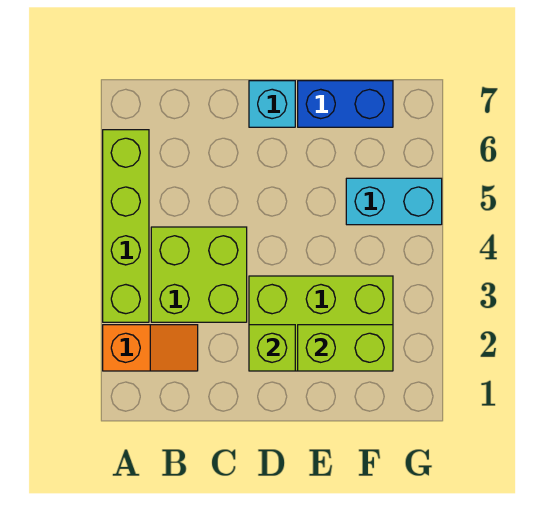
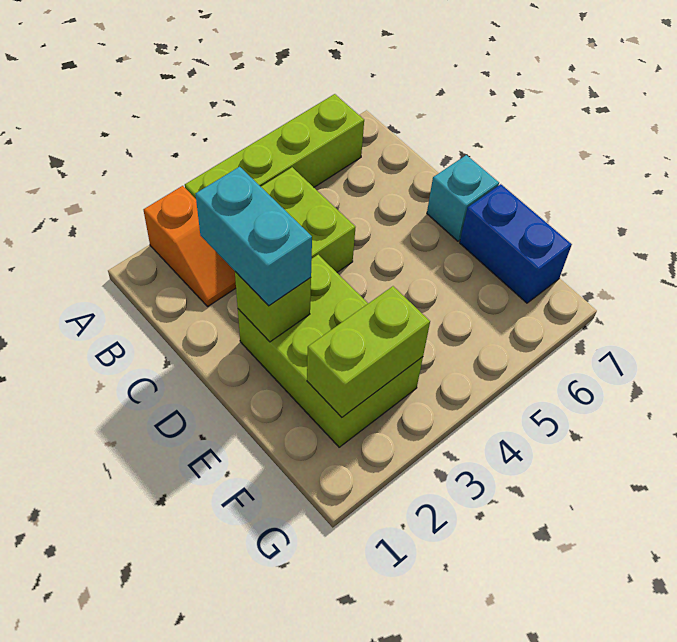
lime brick E2:F2 level 2 -> lime brick F2:F3 level 2
cyan brick F5:G5 level 1 -> cyan brick C2:D2 level 3

